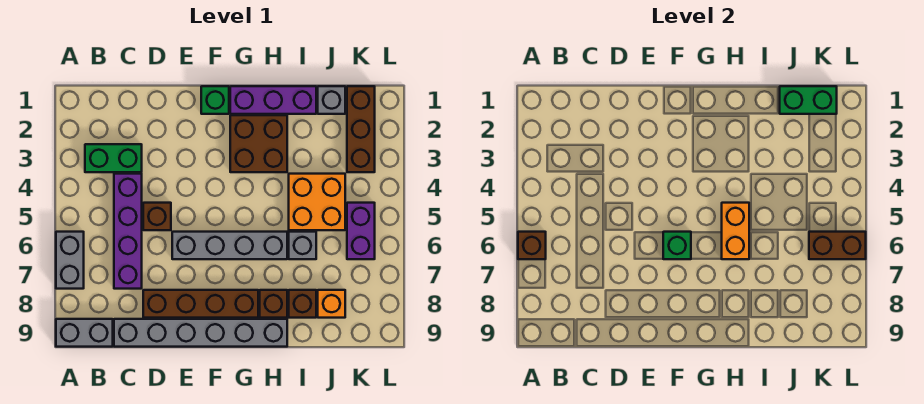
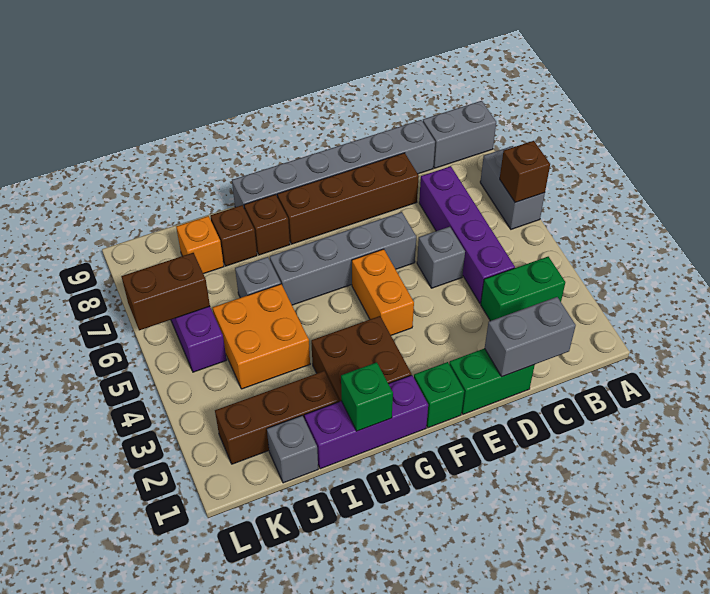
none -> grey brick C1:D1 level 2
brown brick D5 level 1 -> grey brick D5 level 1
green brick F6 level 2 -> green brick H1 level 2
orange brick H5:H6 level 2 -> orange brick F4:F5 level 1
green brick J1:K1 level 2 -> green brick D1:E1 level 1
brown brick K1:K3 level 1 -> brown brick I2:K2 level 1

